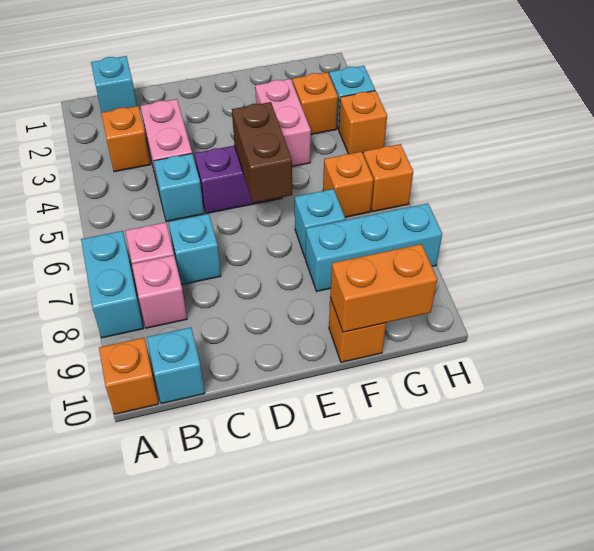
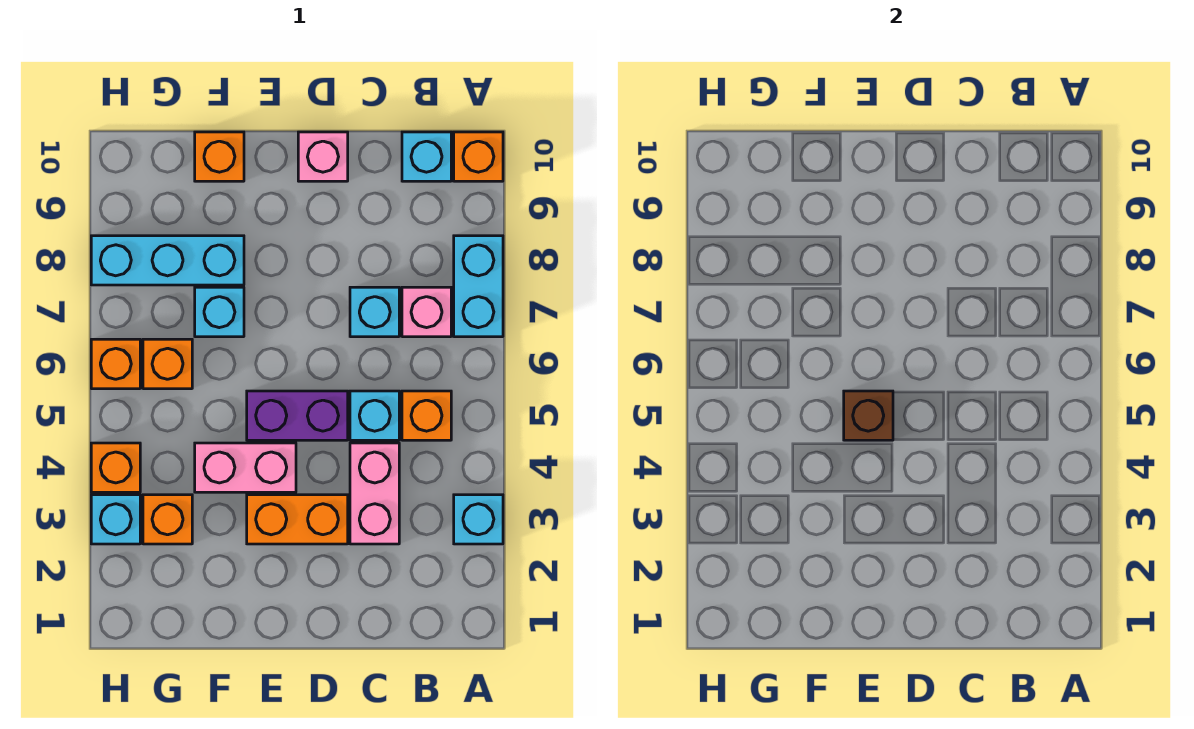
cyan brick B1 level 1 -> cyan brick A3 level 1
orange brick B3 level 1 -> orange brick B5 level 1
pink brick B8 level 1 -> pink brick D10 level 1
brown brick E5:E6 level 2 -> brown brick E5 level 2
pink brick F3:F4 level 1 -> pink brick E4:F4 level 1
orange brick F10:G10 level 2 -> orange brick D3:E3 level 1

